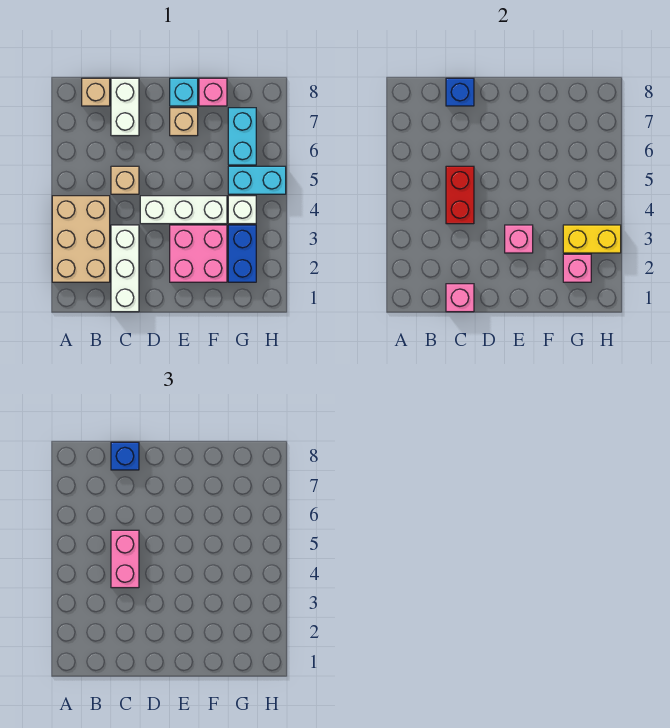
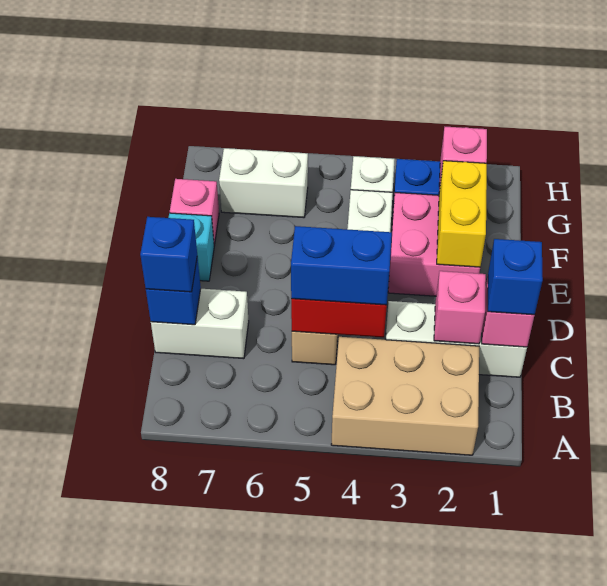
tan brick B8 level 1 -> none
none -> blue brick C1 level 3
pink brick C4:C5 level 3 -> blue brick C4:C5 level 3
pink brick E3 level 2 -> pink brick C2 level 2
tan brick E7 level 1 -> none
yellow brick G3:H3 level 2 -> yellow brick E2:F2 level 2
cyan brick G5:H5 level 1 -> none
cyan brick G6:G7 level 1 -> white brick G6:G7 level 1

